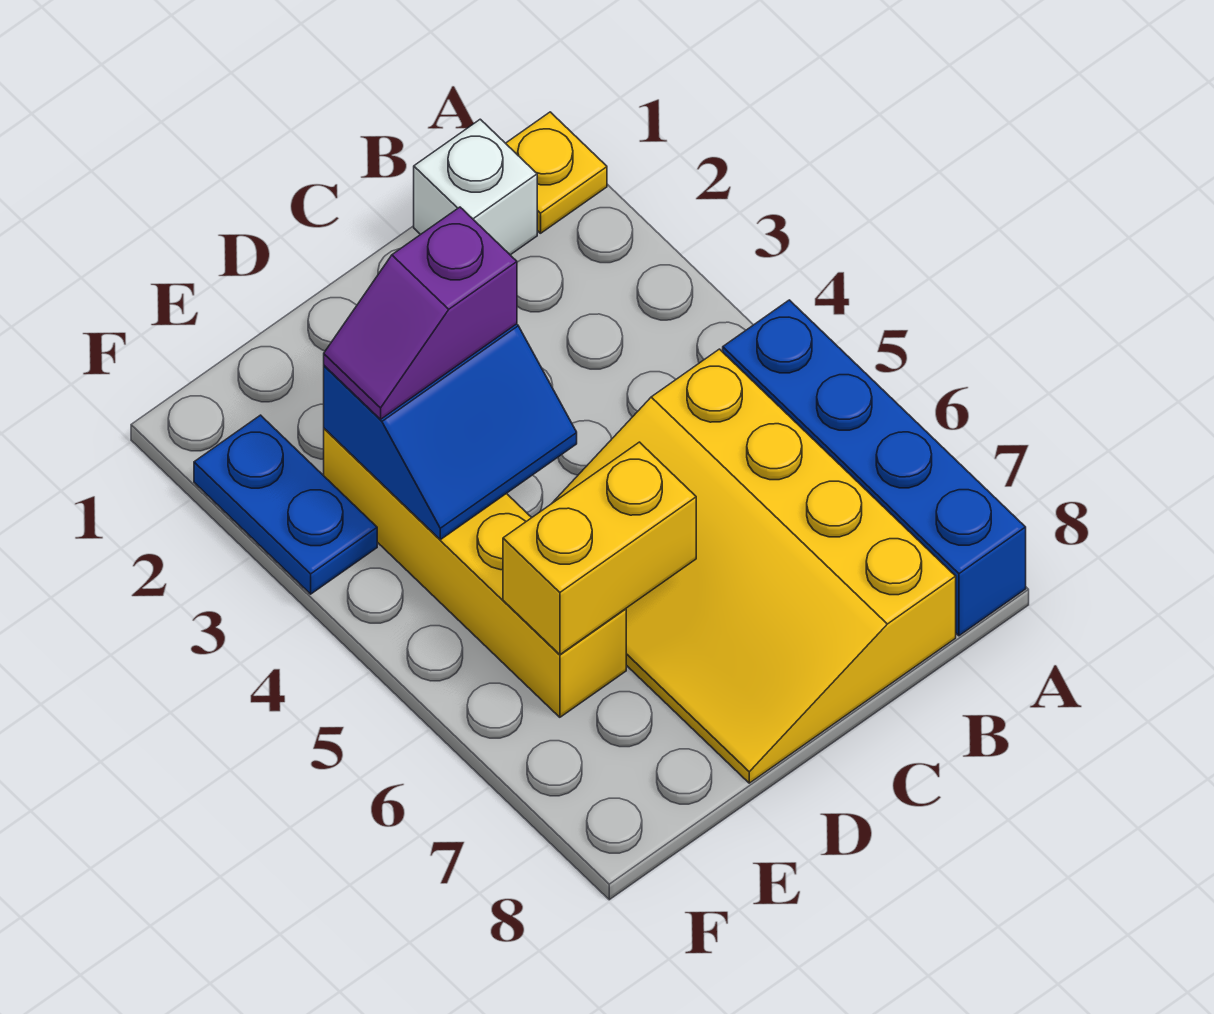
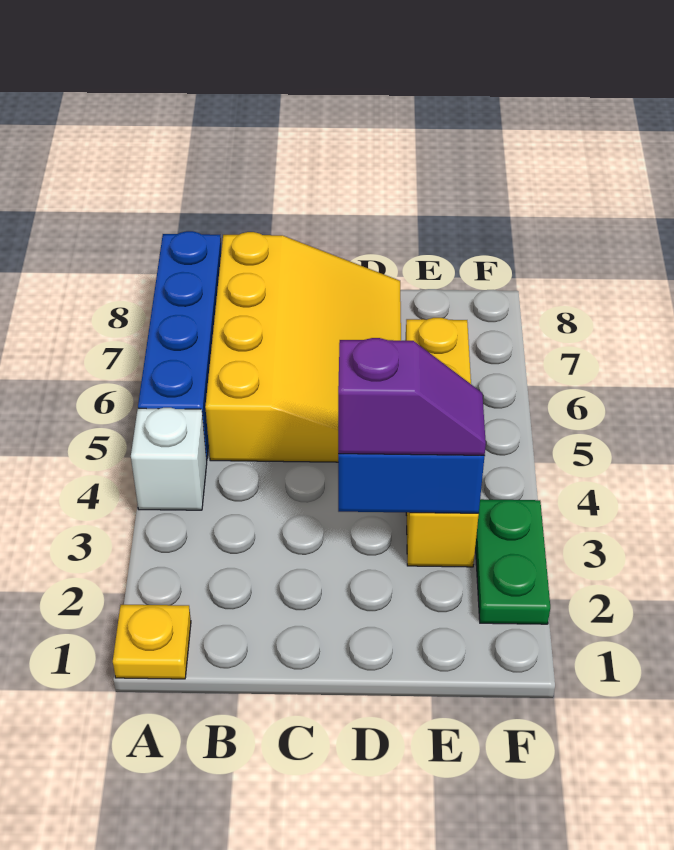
white brick B1 level 1 -> white brick A4 level 1
yellow brick D6:E6 level 2 -> none
blue plate F2:F3 level 1 -> green plate F2:F3 level 1

